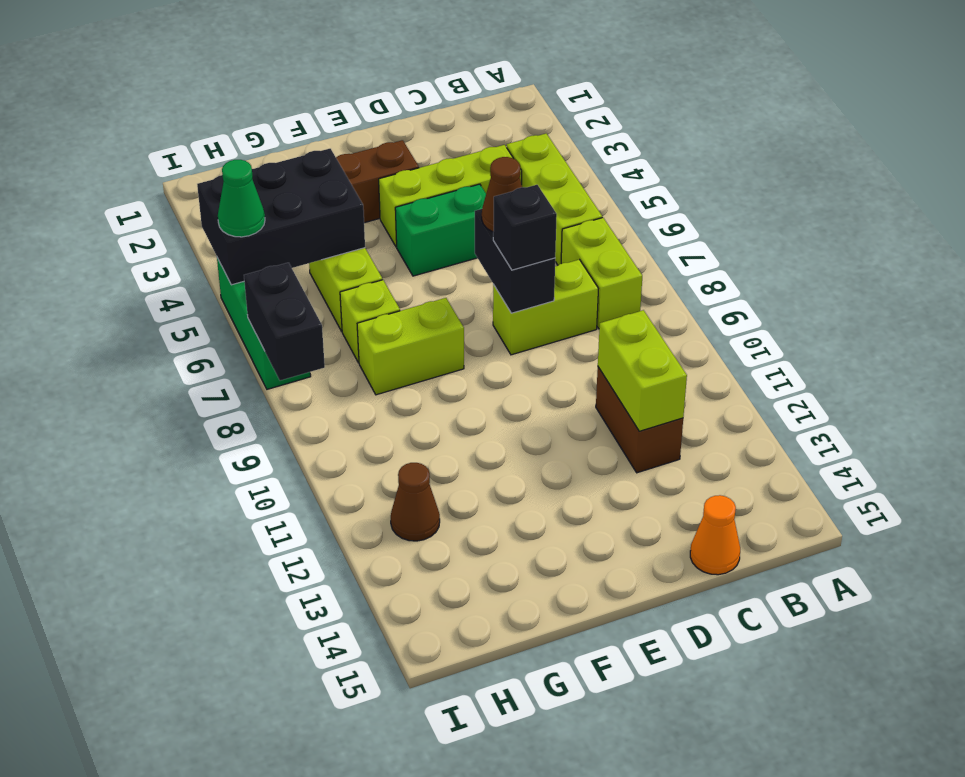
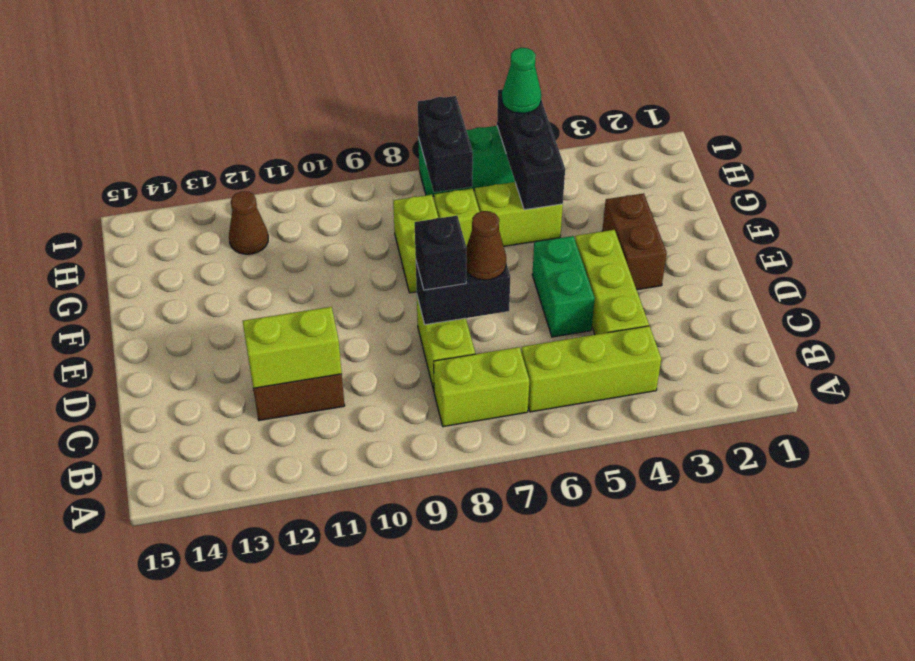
orange cone C15 level 1 -> none
black brick G4:I5 level 2 -> black brick G5:I5 level 2
black brick I7:I8 level 2 -> black brick H7:I7 level 2

